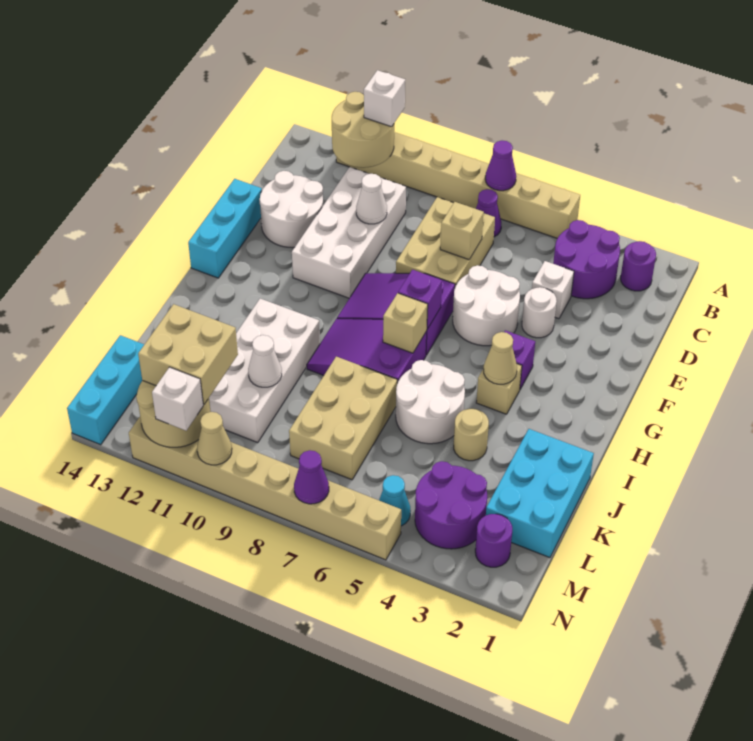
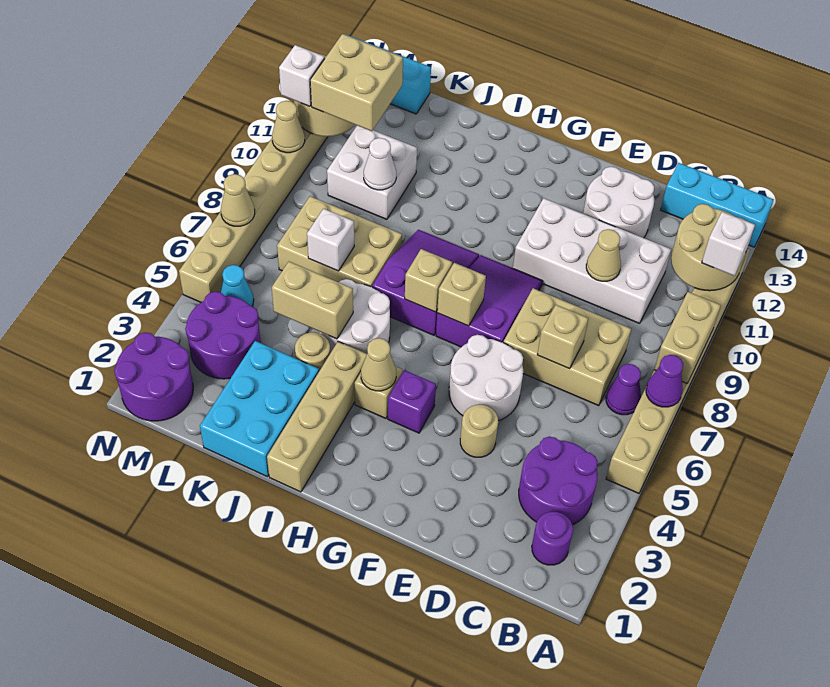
none -> tan brick A8:A9 level 2
white brick D4 level 1 -> white brick K7 level 2
white cone D10 level 2 -> tan cone D10 level 2
white round brick E4 level 1 -> tan round brick E4 level 1
cyan brick E14:G14 level 1 -> cyan brick A14:C14 level 1
purple brick G7 level 2 -> tan brick G7 level 2
none -> tan brick I1:I4 level 1
white brick I10:L11 level 1 -> white brick K10:L11 level 1
cyan brick J1:L2 level 1 -> cyan brick J1:K3 level 1
none -> tan brick J5:K5 level 2
purple round brick M2 level 1 -> purple round brick M1:N2 level 1
purple cone N7 level 2 -> tan cone N7 level 2

